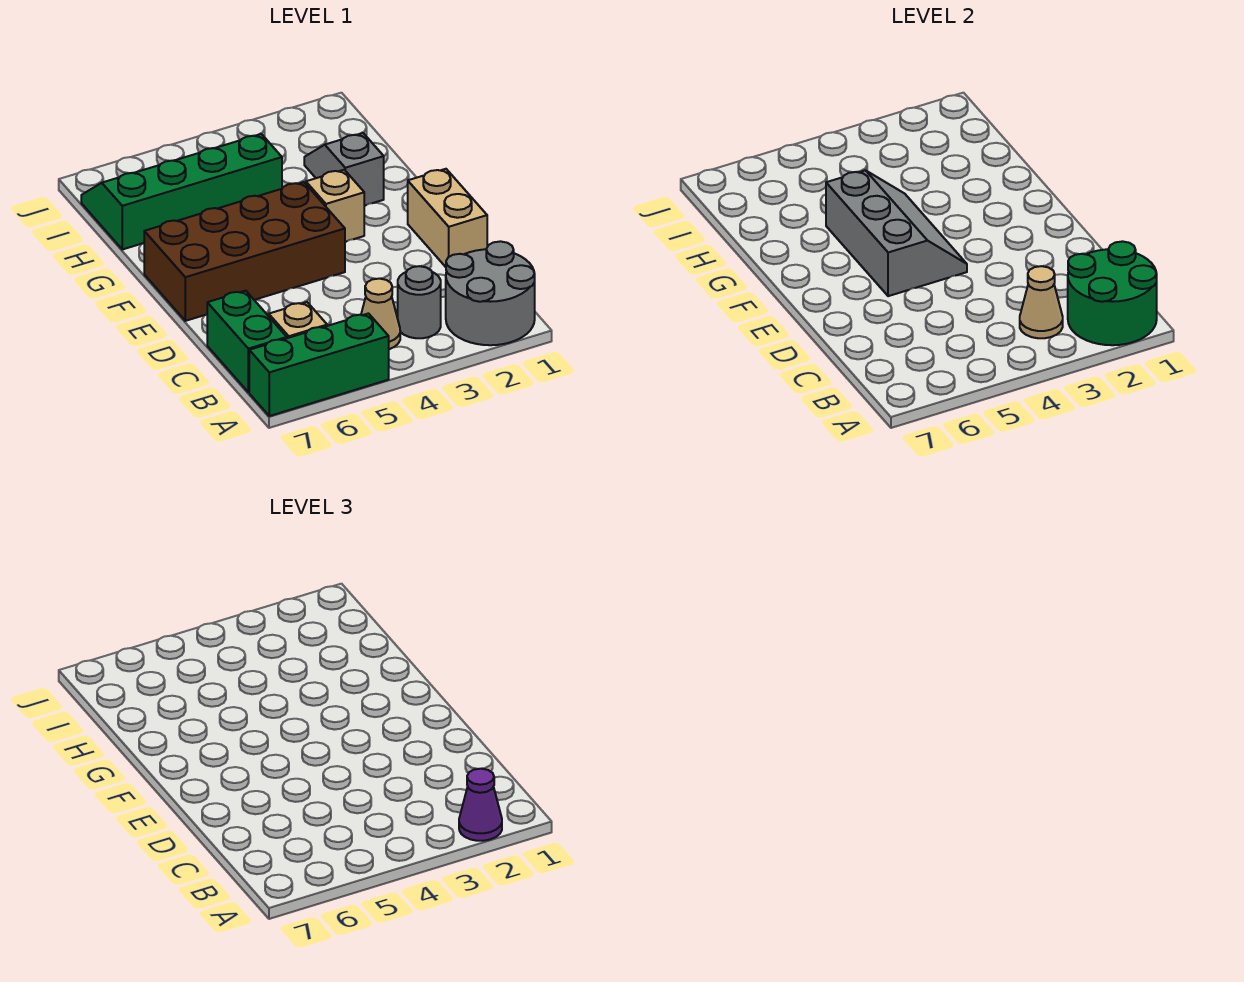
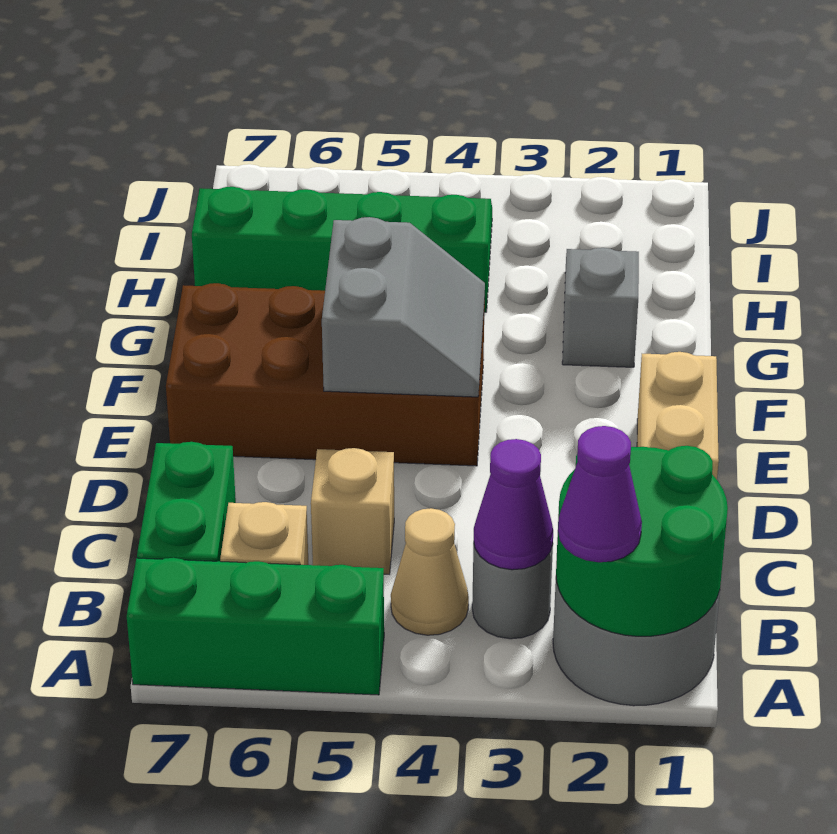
tan cone B3 level 2 -> purple cone B3 level 2
grey slope E4:G5 level 2 top 5 -> grey slope E4:F5 level 2 top 5
tan brick F3 level 1 -> tan brick C5 level 1

